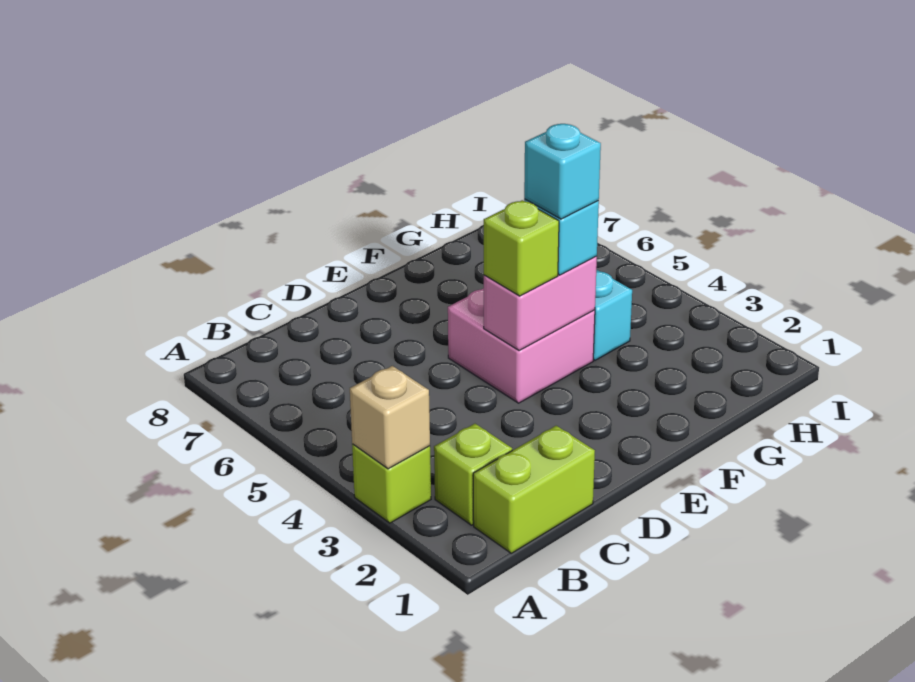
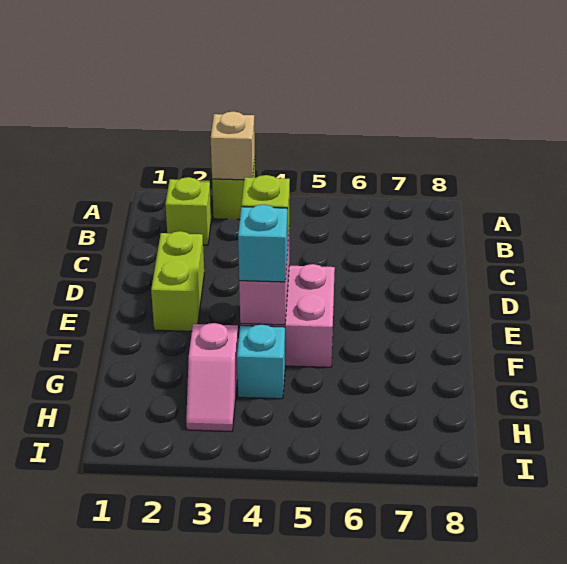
lime brick B1:C1 level 1 -> lime brick D2:E2 level 1
cyan brick F4 level 4 -> none
none -> pink slope G3:H3 level 1 top G

